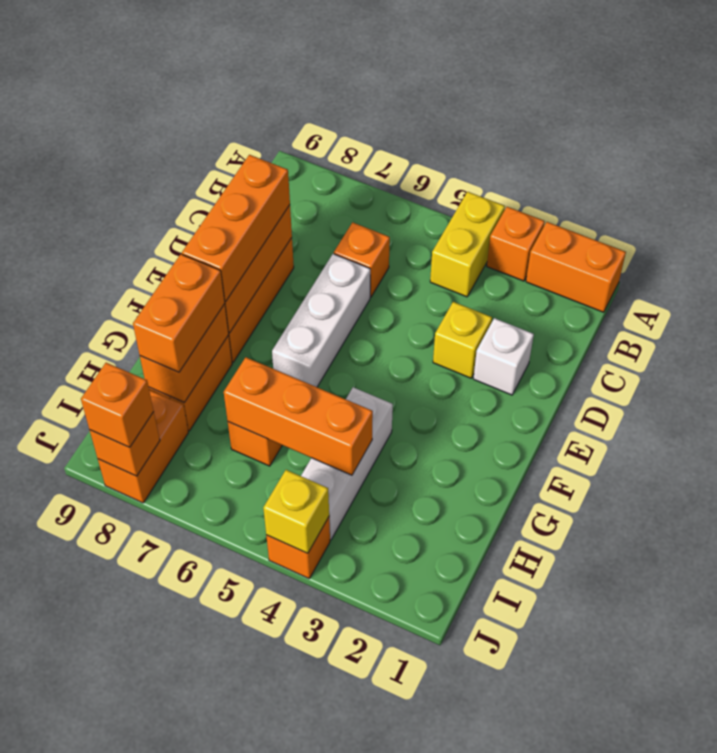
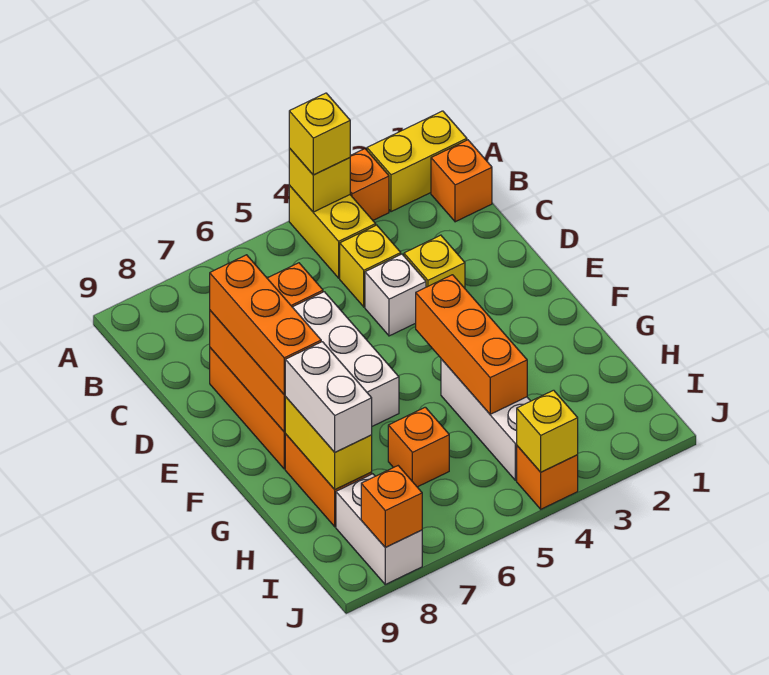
orange brick A1:A2 level 1 -> yellow brick A1:A2 level 1
none -> yellow brick A4 level 2
none -> yellow brick A4 level 3
none -> yellow brick C4 level 1
white brick D2 level 1 -> white brick D4 level 1
orange brick G8:H8 level 2 -> yellow brick G8:H8 level 2
orange brick G8:H8 level 3 -> white brick G8:H8 level 3
orange brick H4:H6 level 2 -> orange brick F4:H4 level 2
orange brick I8:J8 level 1 -> white brick I8:J8 level 1
orange brick J8 level 3 -> orange brick B1 level 1

